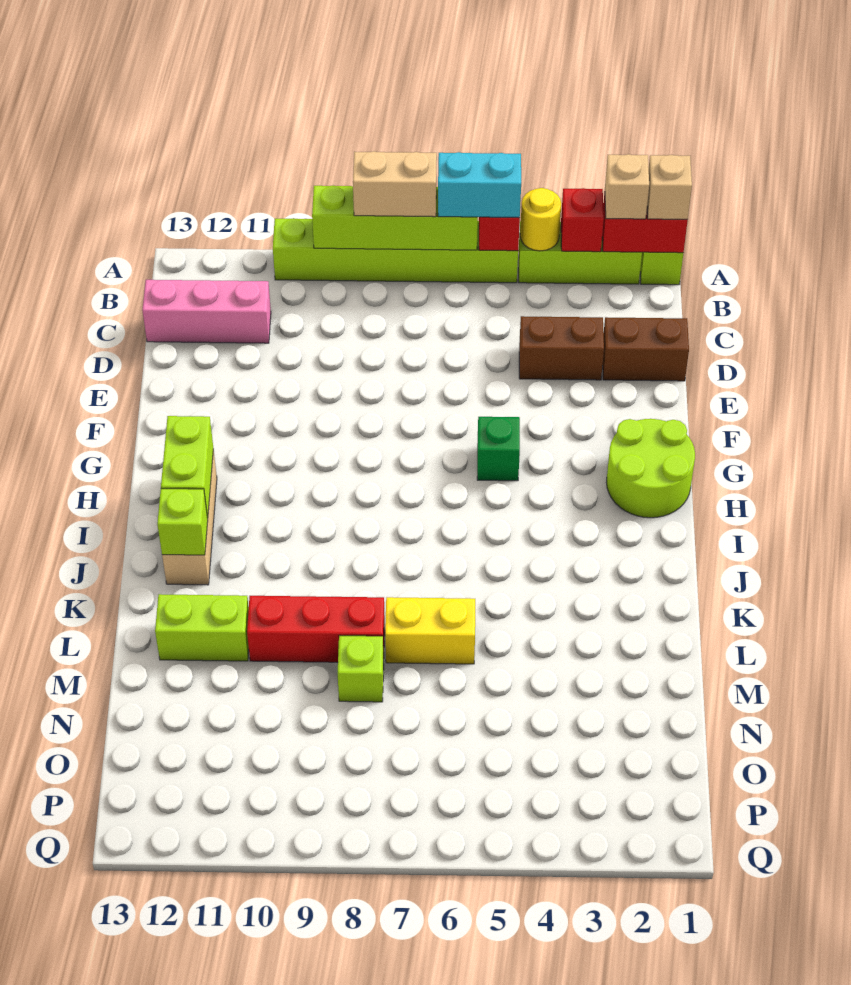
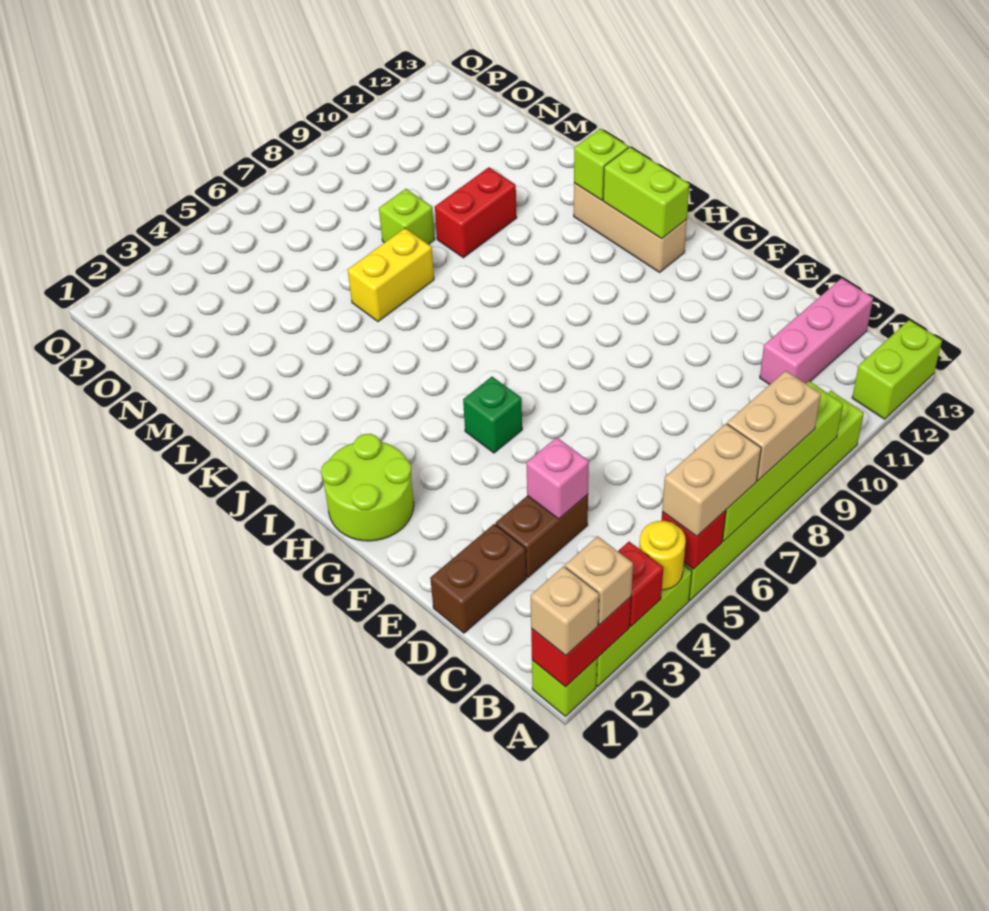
cyan brick A5:A6 level 3 -> tan brick A5:A6 level 3
none -> pink brick D4 level 2
red brick L8:L10 level 1 -> red brick L9:L10 level 1
lime brick L11:L12 level 1 -> lime brick A12:A13 level 1

